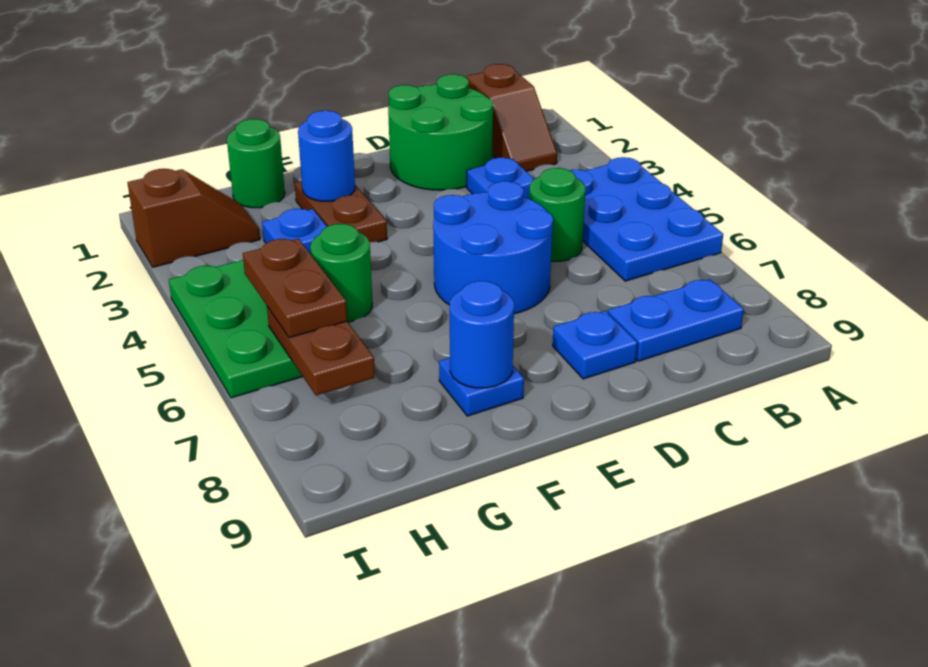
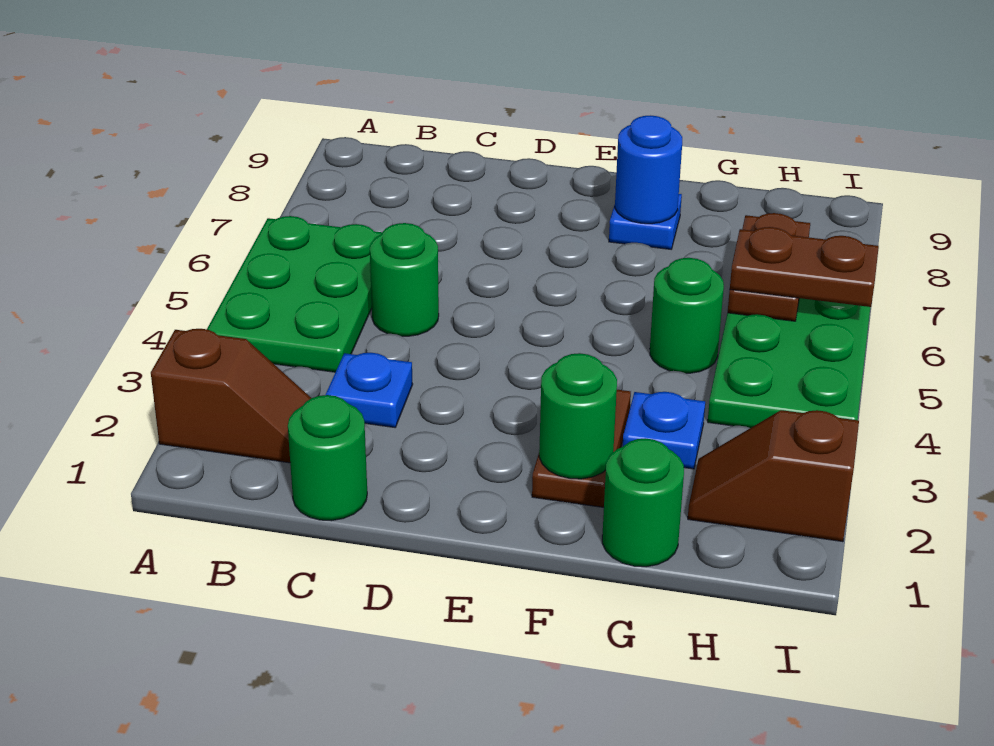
blue plate A4:B6 level 1 -> green plate A4:B6 level 1
brown slope B1:B2 level 1 top 1 -> brown slope A2:B2 level 1 top A
blue plate B8:C8 level 1 -> none
green round brick C1:D2 level 1 -> green round brick C1 level 1
blue round brick D5:E6 level 1 -> none
blue plate D8 level 1 -> none
blue round brick F2 level 2 -> green round brick F2 level 2
brown plate H5:H6 level 3 -> brown plate H6:I6 level 3

